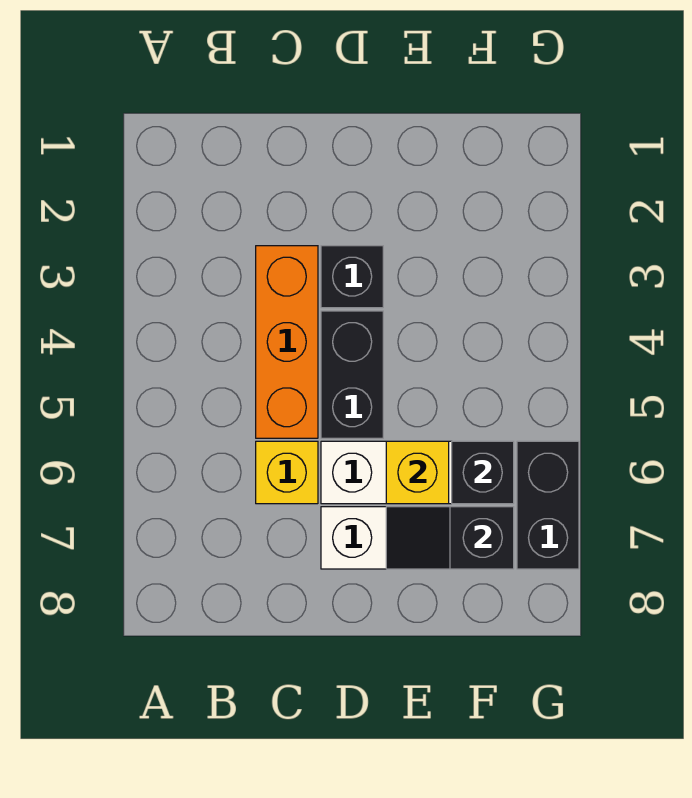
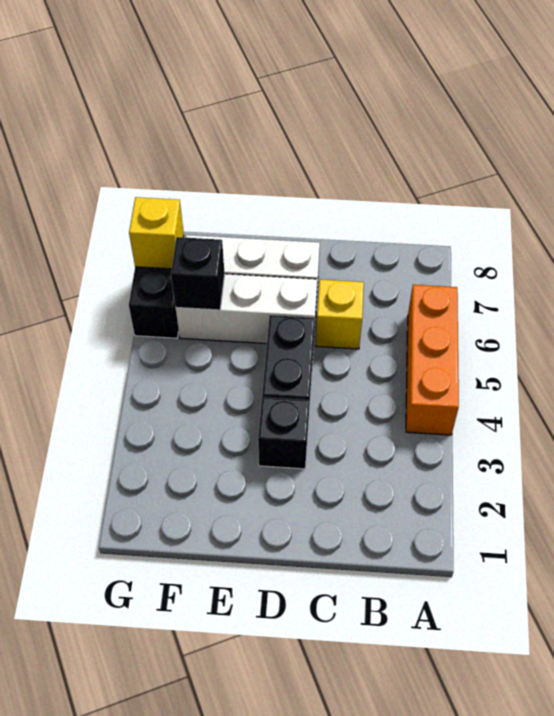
orange brick C3:C5 level 1 -> orange brick A4:A6 level 1
yellow brick E6 level 2 -> yellow brick G7 level 2
black slope E7:F7 level 2 top F -> none

